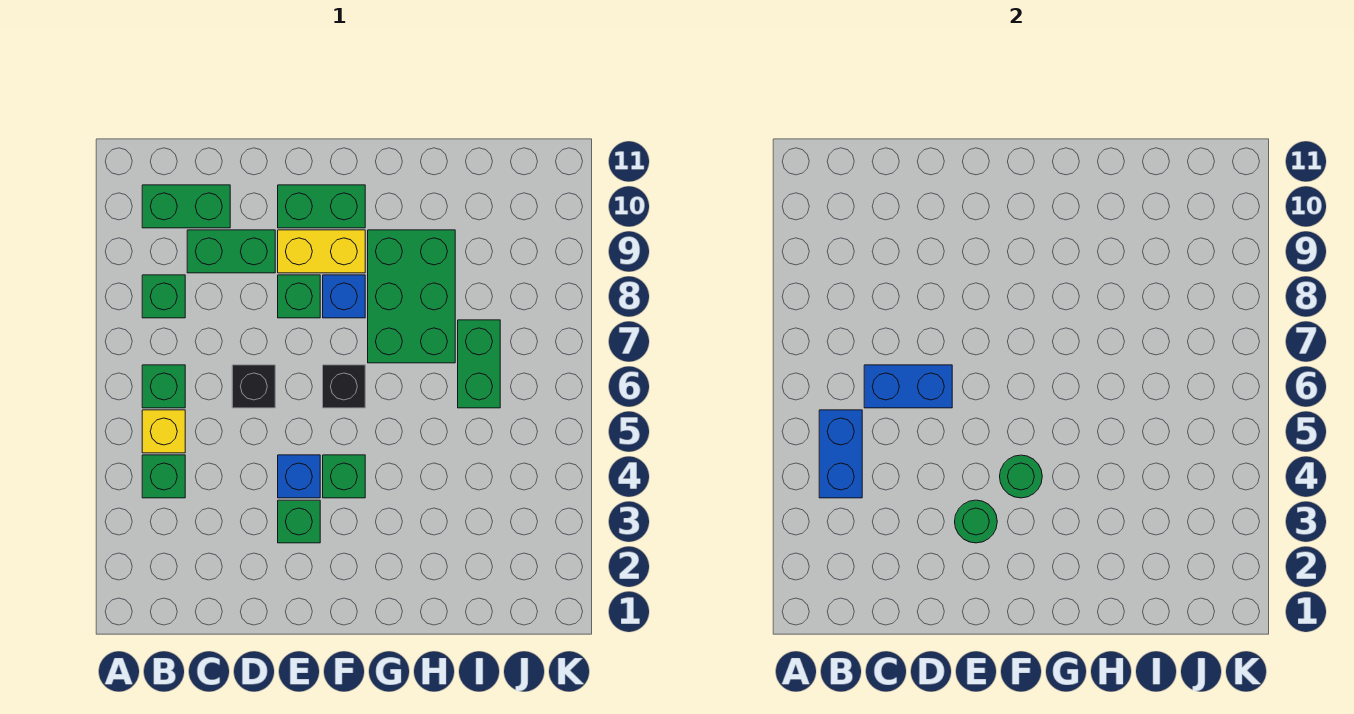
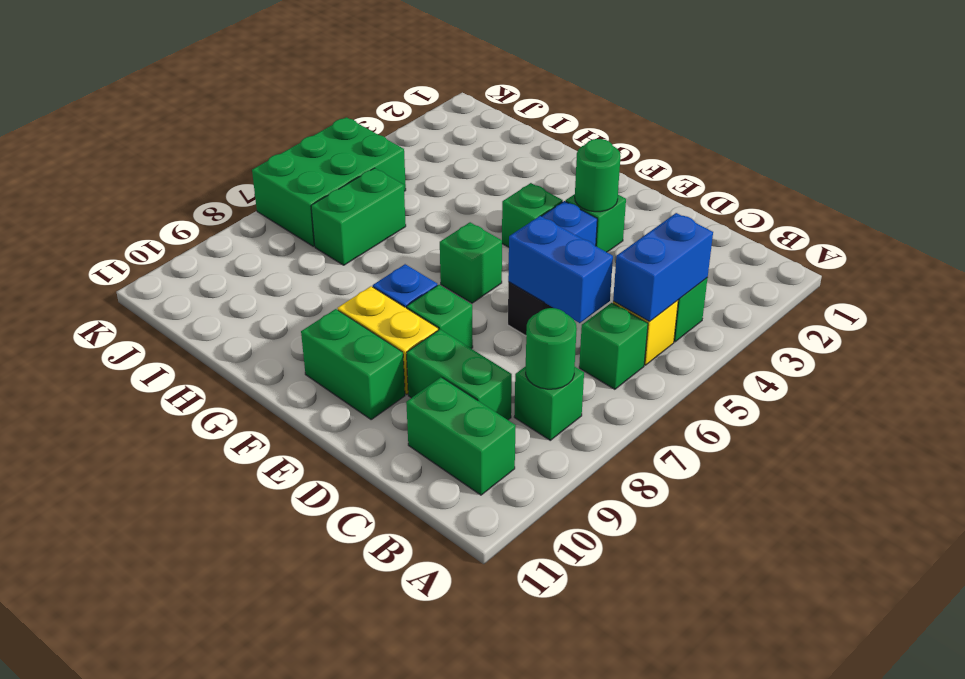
green round brick F4 level 2 -> green round brick B8 level 2
black brick F6 level 1 -> green brick F6 level 1
green brick G7:H9 level 1 -> green brick J5:K7 level 1

